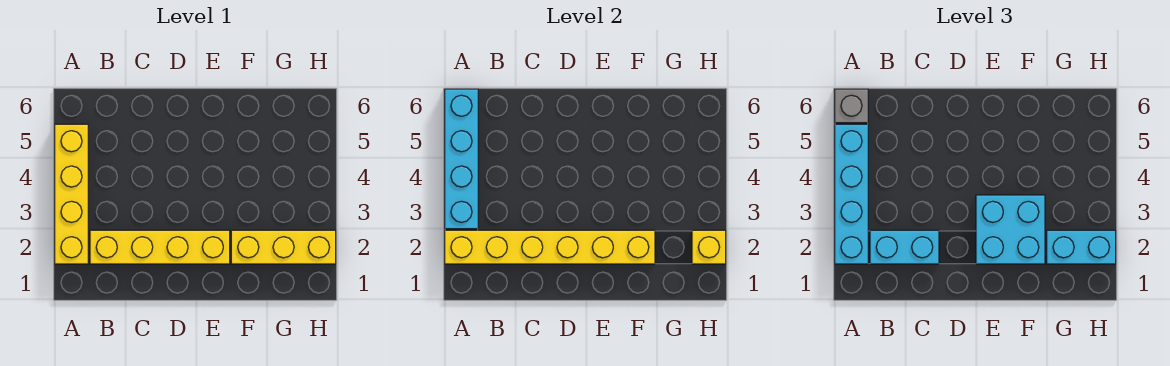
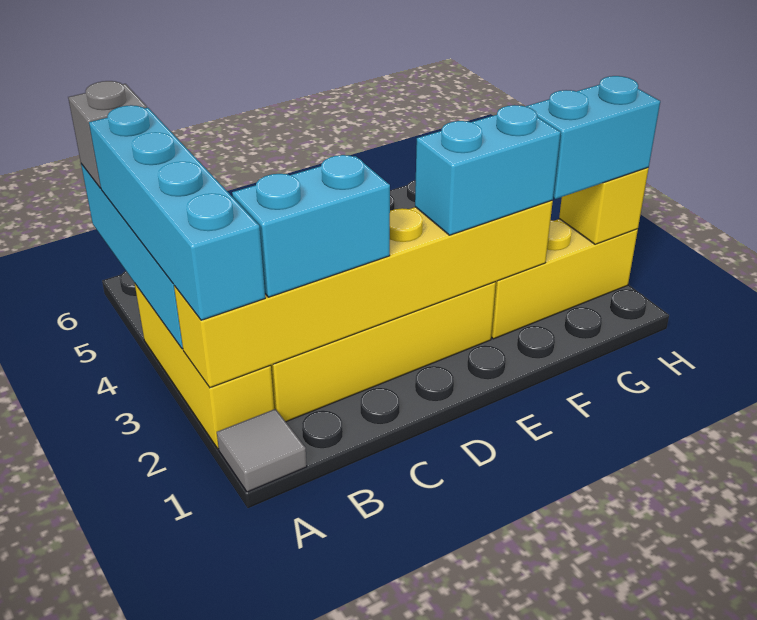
none -> grey tile A1 level 1
yellow brick A2:A5 level 1 -> yellow brick A2:A4 level 1
cyan brick E2:F3 level 3 -> cyan brick E2:F2 level 3

